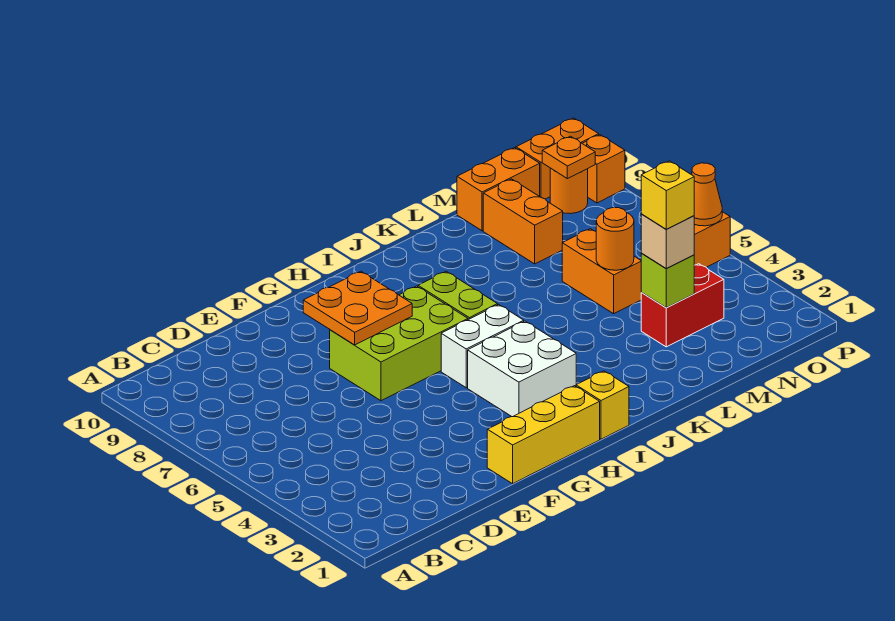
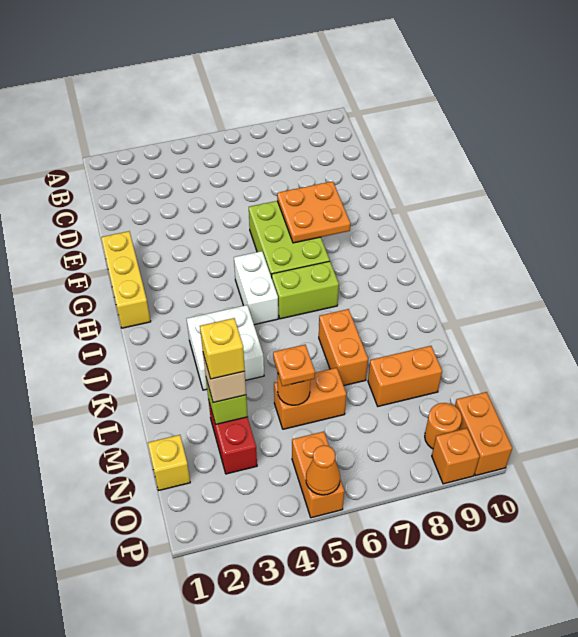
white brick H3:I4 level 1 -> white brick J3:K4 level 1
yellow brick I1 level 1 -> yellow brick N1 level 1
orange brick M10:N10 level 1 -> orange brick K7:L7 level 1
orange plate O9 level 2 -> orange plate M5 level 3

